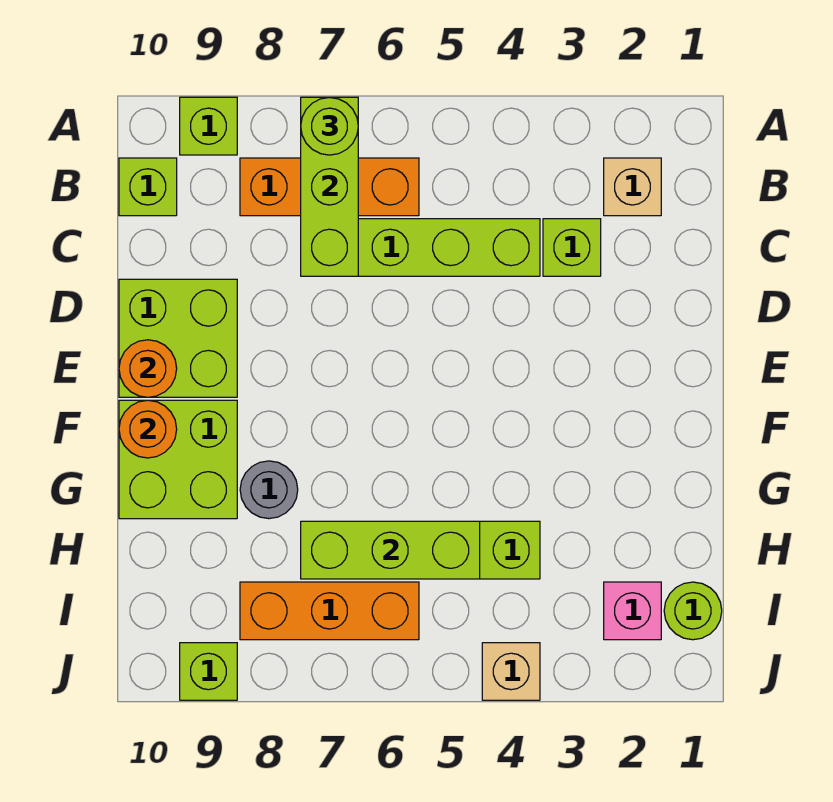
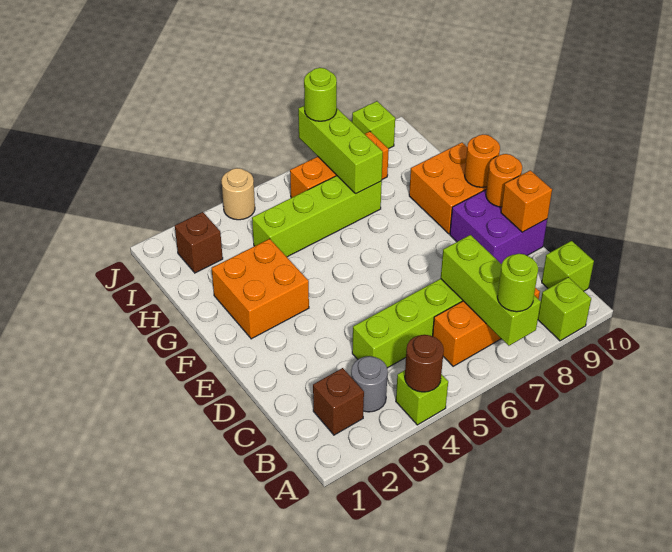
none -> brown round brick A4 level 2
tan brick B2 level 1 -> brown brick B2 level 1
lime brick C3 level 1 -> lime brick A4 level 1
lime brick D9:E10 level 1 -> purple brick D9:E10 level 1
none -> orange brick D10 level 2
none -> orange brick F2:G3 level 1
lime brick F9:G10 level 1 -> orange brick F9:G10 level 1
grey round brick G8 level 1 -> grey round brick B3 level 1
lime brick H5:H7 level 2 -> lime brick H7:J7 level 2
lime round brick I1 level 1 -> lime round brick J7 level 3
pink brick I2 level 1 -> brown brick I2 level 1
tan brick J4 level 1 -> tan round brick J4 level 1

